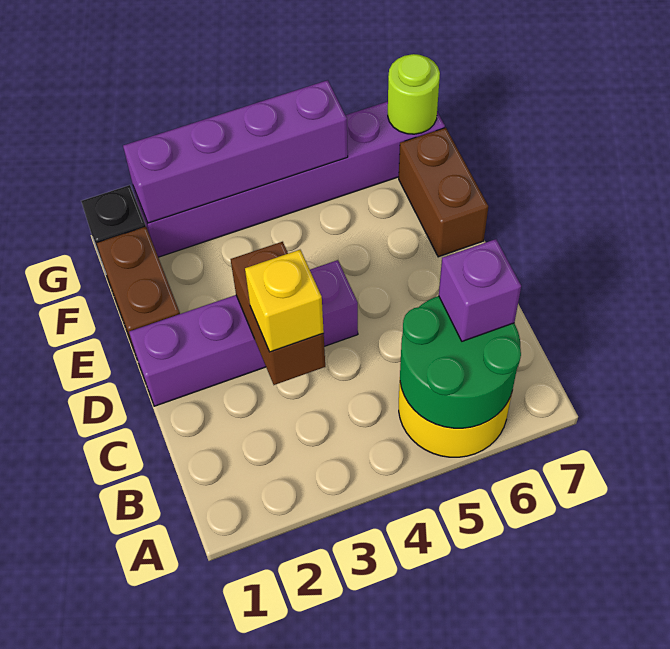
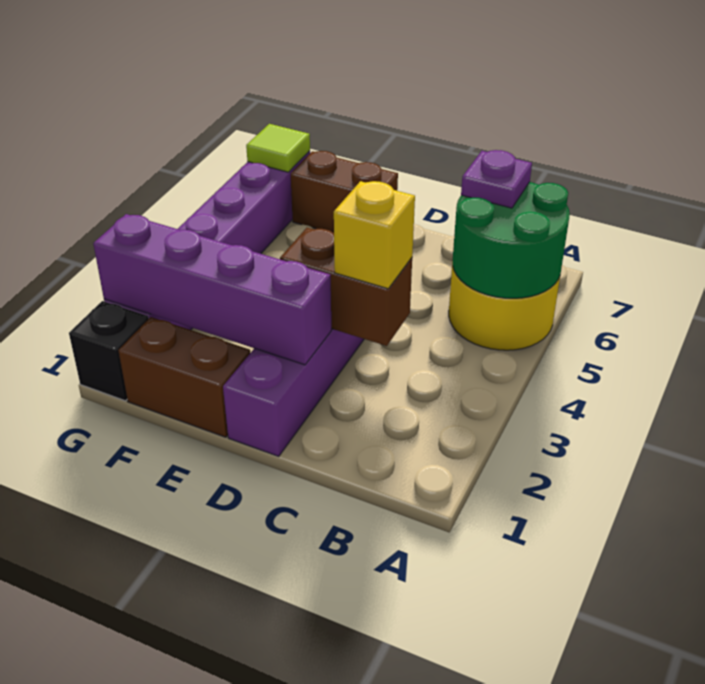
purple brick B6 level 3 -> purple plate B6 level 3
purple brick G2:G5 level 2 -> purple brick D2:G2 level 2
lime round brick G7 level 2 -> lime tile G7 level 2

